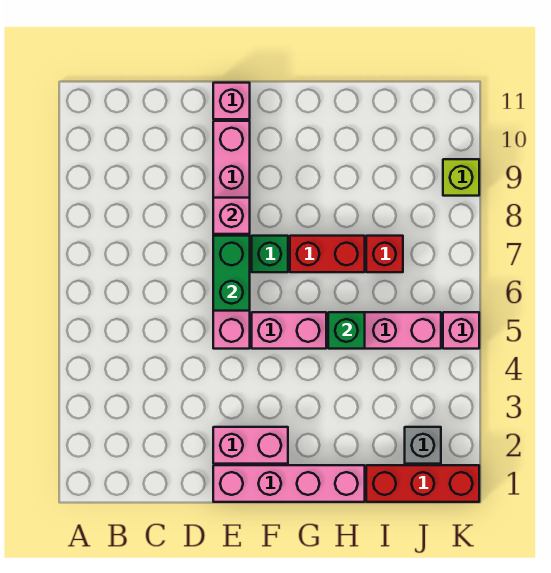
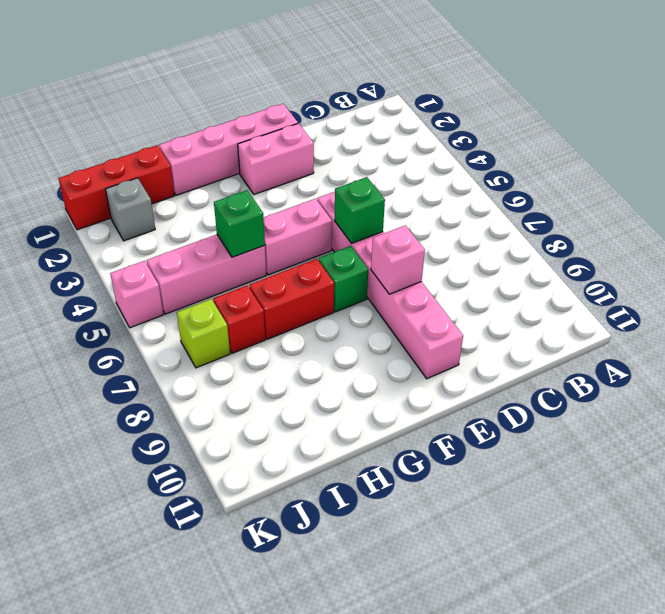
green brick E6:E7 level 2 -> green brick E6 level 2
pink brick E11 level 1 -> none
lime brick K9 level 1 -> lime brick J7 level 1

